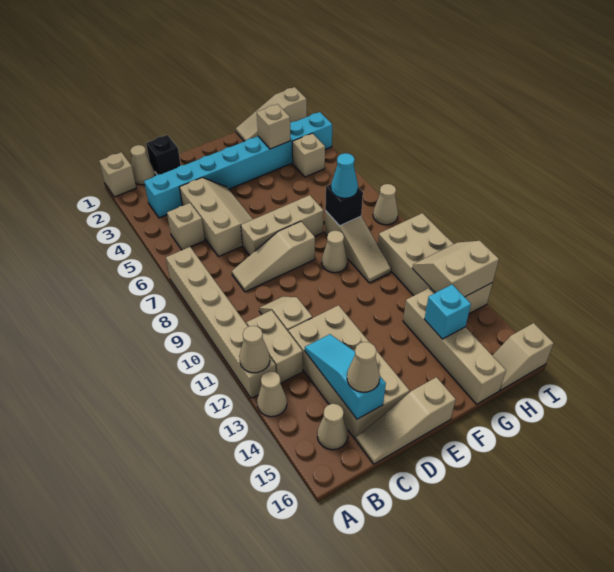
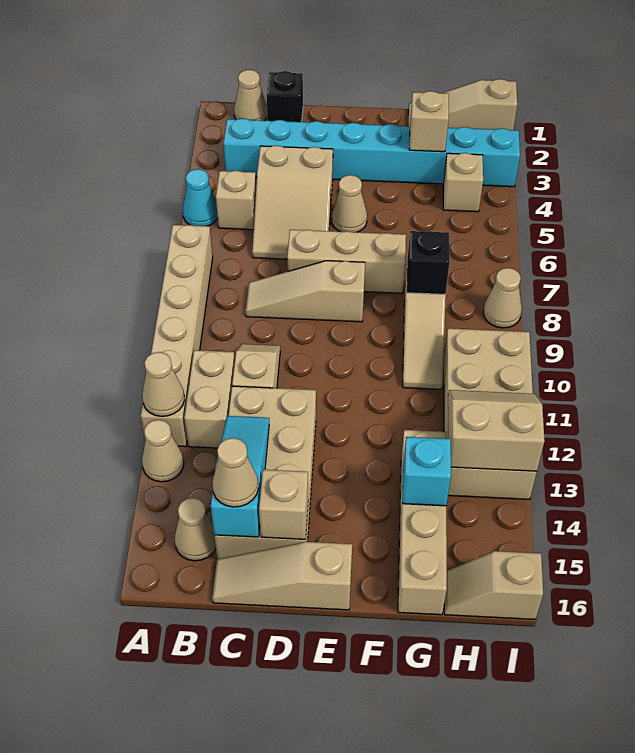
tan brick A1 level 1 -> tan brick D15 level 2
tan slope C4:D6 level 1 top C -> tan slope C4:D6 level 1 top 4
tan cone F9 level 1 -> tan cone E5 level 1
cyan cone G8 level 3 -> cyan cone A5 level 1

